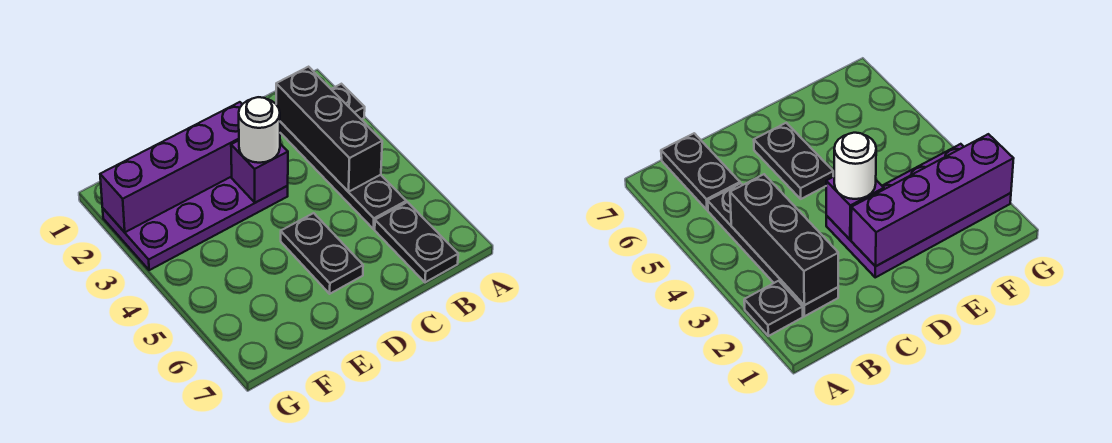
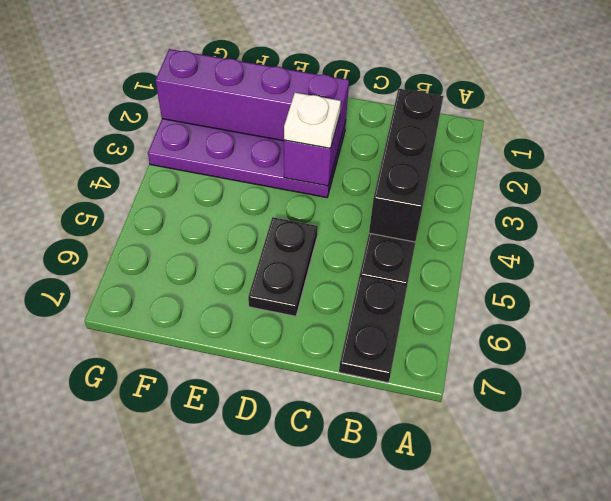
black plate A2 level 1 -> none
white round brick D3 level 3 -> white plate D3 level 3

